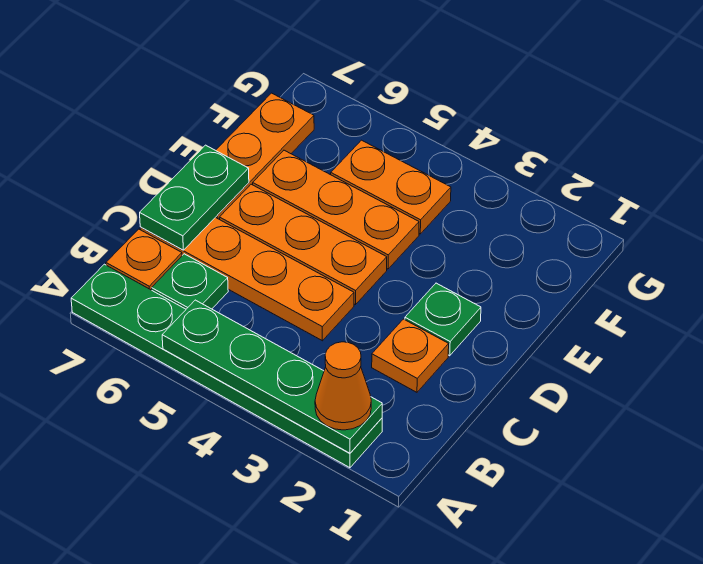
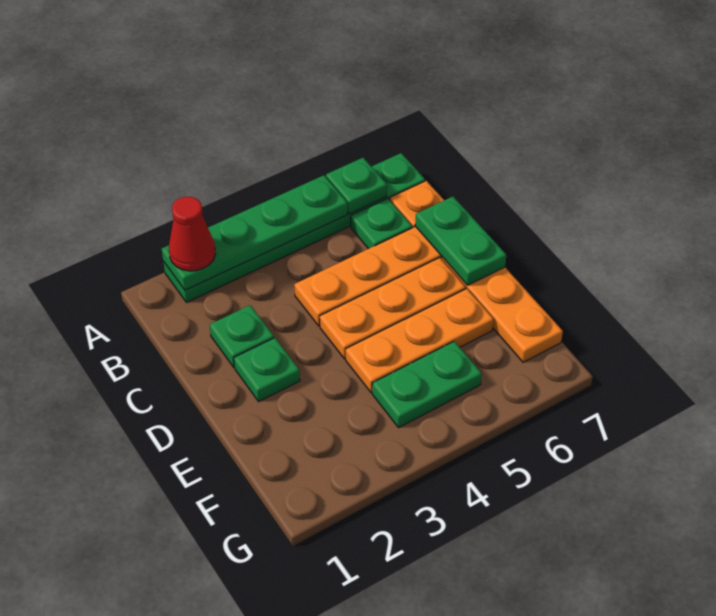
orange cone A2 level 3 -> red cone A2 level 3
none -> green plate A6 level 2
orange plate C2 level 1 -> green plate C2 level 1
orange plate F4:F5 level 1 -> green plate F4:F5 level 1

